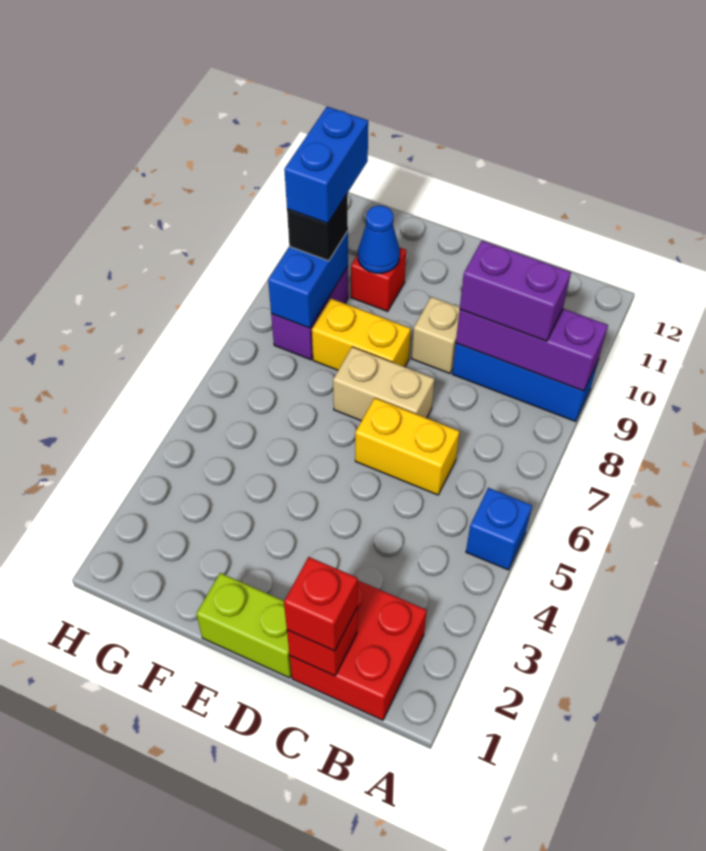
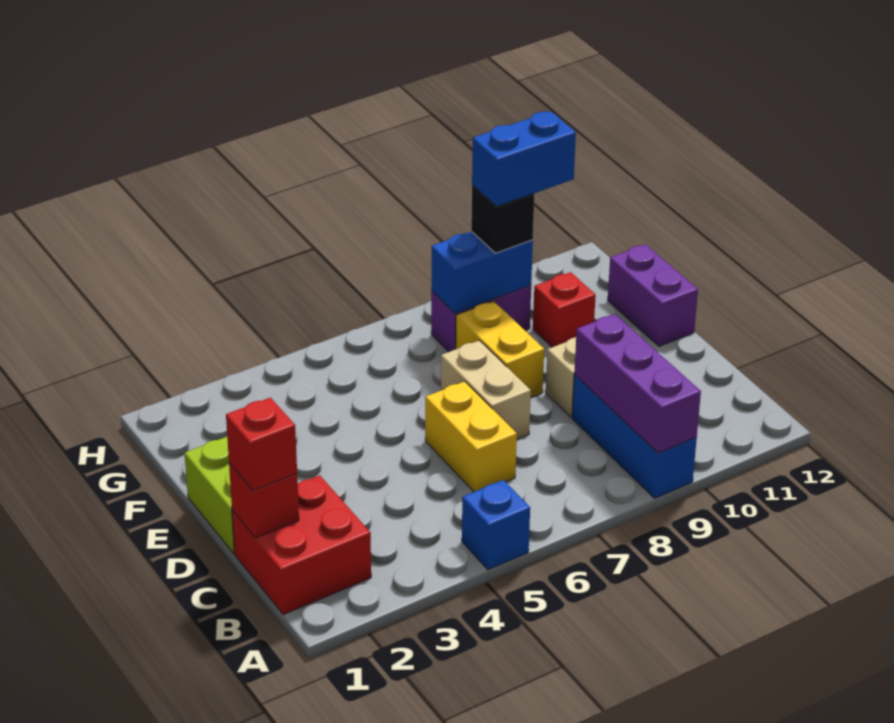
purple brick B9:C9 level 3 -> purple brick E12:F12 level 1
blue cone F10 level 2 -> none

